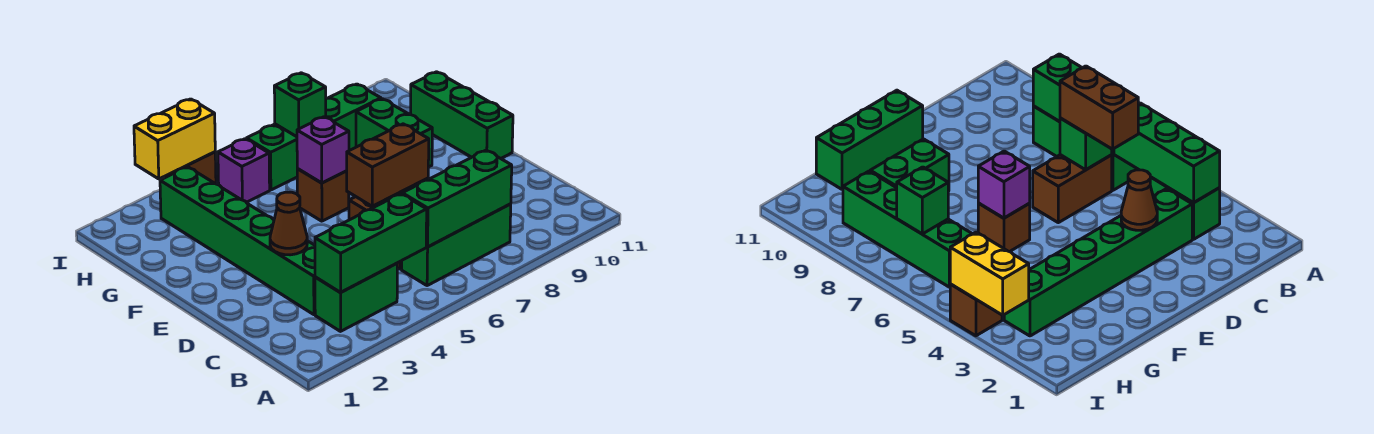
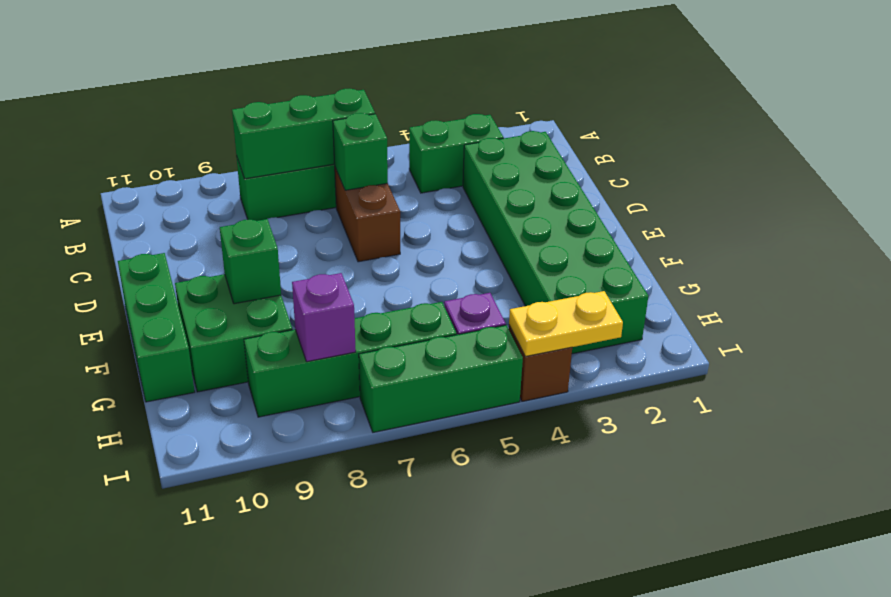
green brick B3:B5 level 2 -> green brick I5:I7 level 1
green brick C3:H3 level 1 -> green brick C2:H3 level 1
brown brick C5:C6 level 3 -> none
brown cone D3 level 2 -> none
brown brick F6 level 1 -> none
purple brick F6 level 2 -> purple brick H8 level 2
green brick F9:G9 level 1 -> green brick F9:G10 level 1
green brick H7 level 2 -> green brick F9 level 2
yellow brick I3:I4 level 2 -> yellow plate I3:I4 level 2

